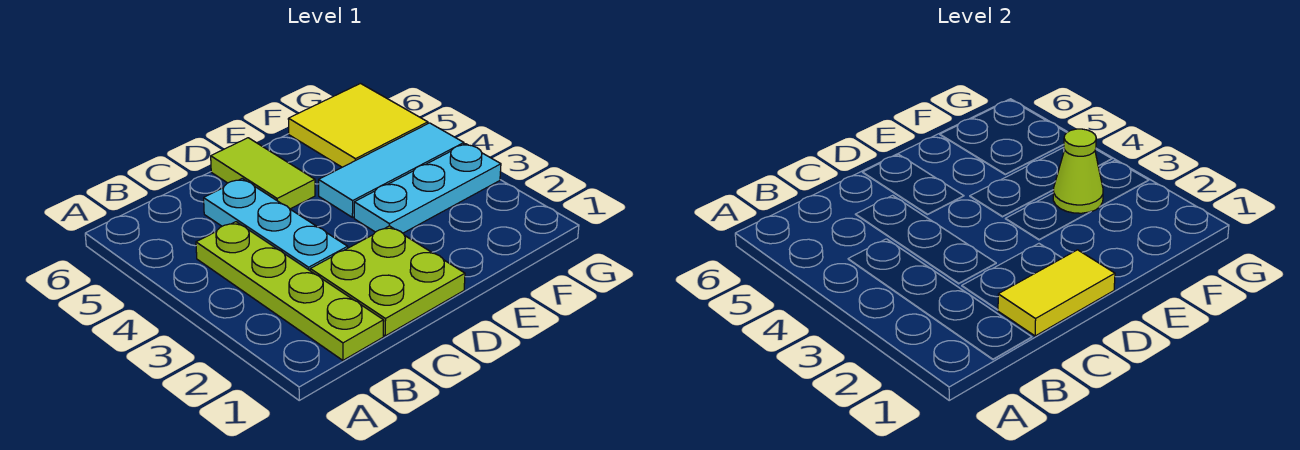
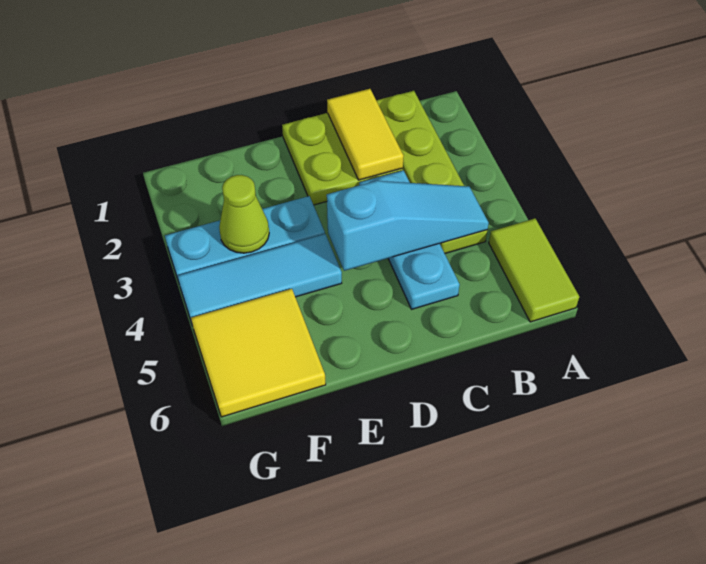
none -> cyan slope B4:D4 level 2 top D
yellow tile C1:D1 level 2 -> yellow tile C1:C2 level 2
lime tile D5:D6 level 1 -> lime tile A5:A6 level 1

